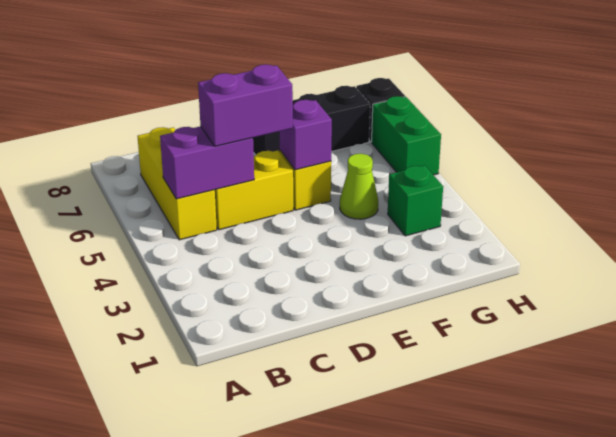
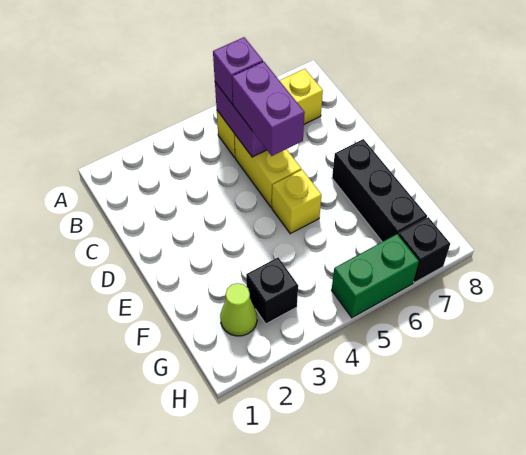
purple brick E5 level 2 -> purple brick B5 level 3
lime cone F4 level 1 -> lime cone G2 level 1
green brick G3 level 1 -> black brick G3 level 1

